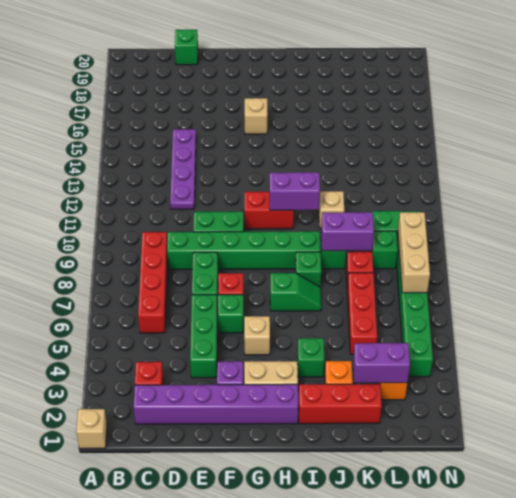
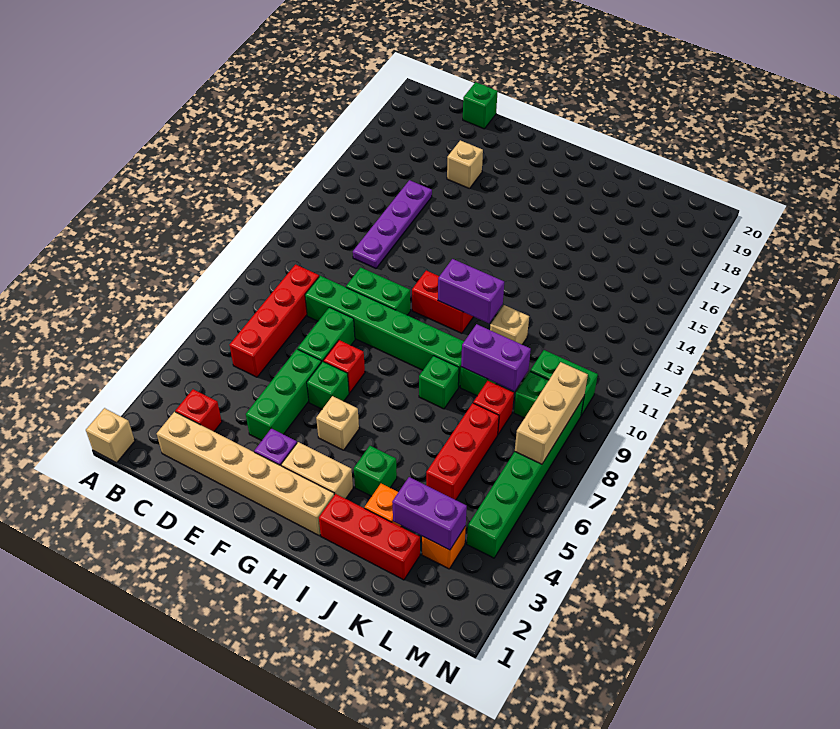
purple brick C2:H2 level 1 -> tan brick C2:H2 level 1
tan brick G16 level 1 -> tan brick E17 level 1
green slope H7:I7 level 1 top H -> none

